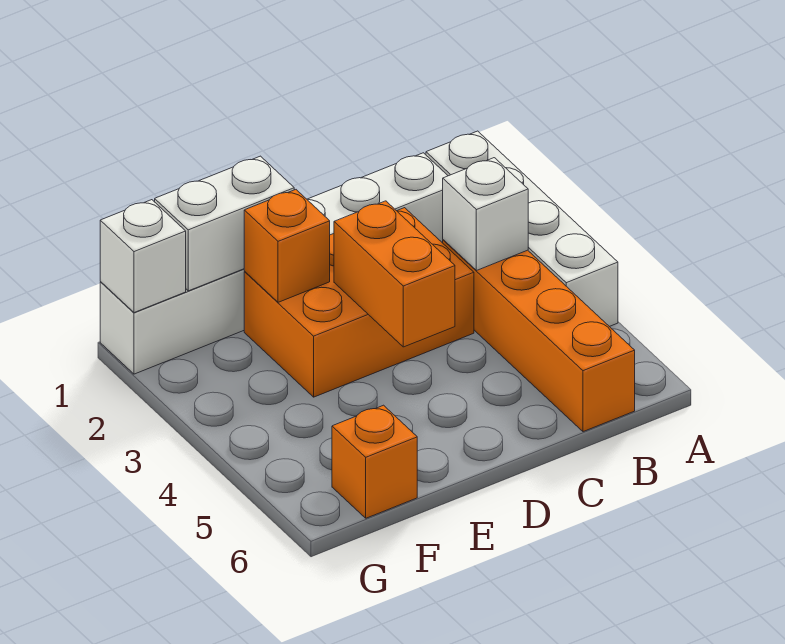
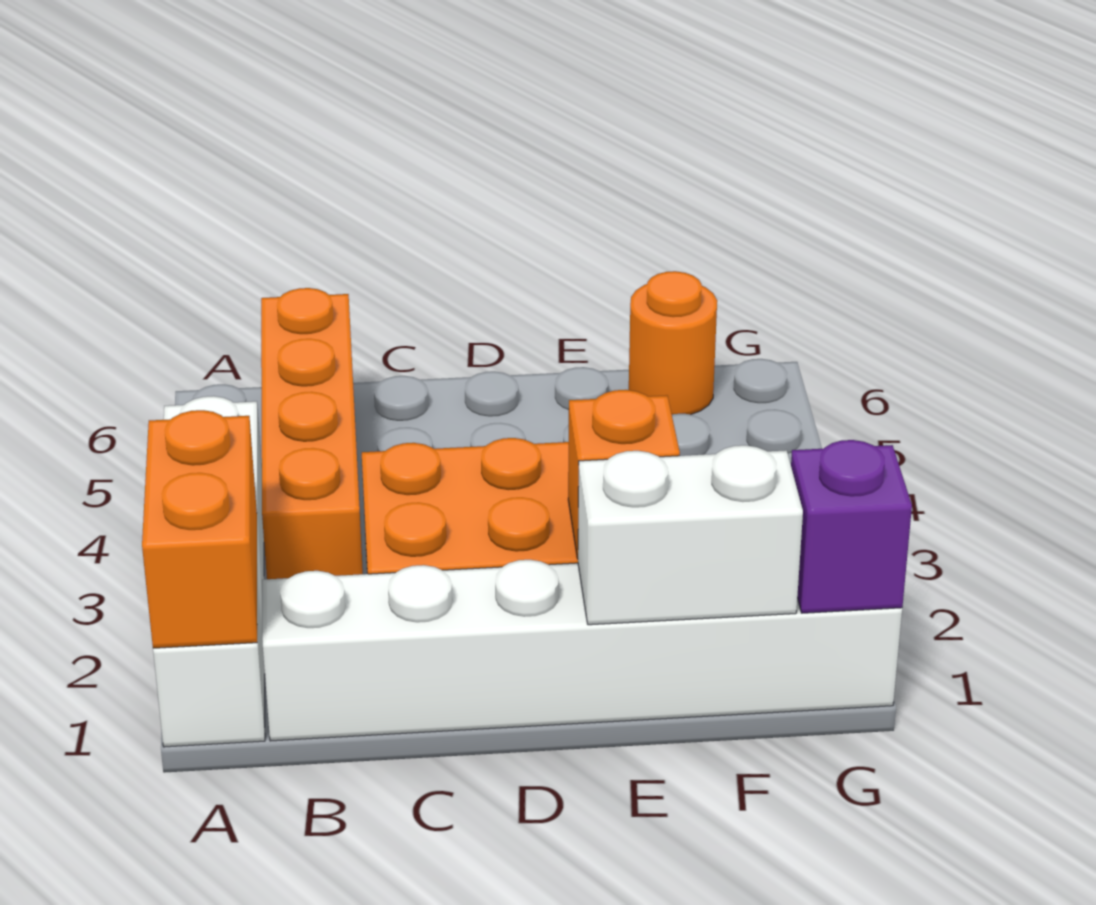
white brick B3 level 2 -> none
orange brick D3:D4 level 2 -> orange brick A1:A2 level 2
orange brick F6 level 1 -> orange round brick F6 level 1
white brick G1 level 2 -> purple brick G1 level 2

